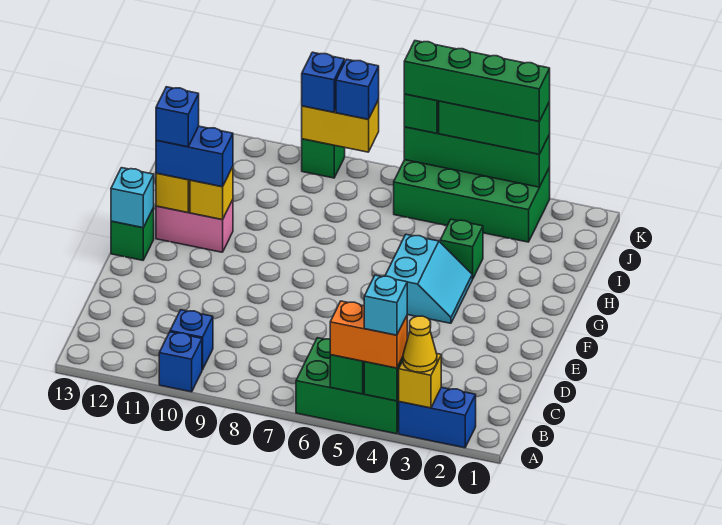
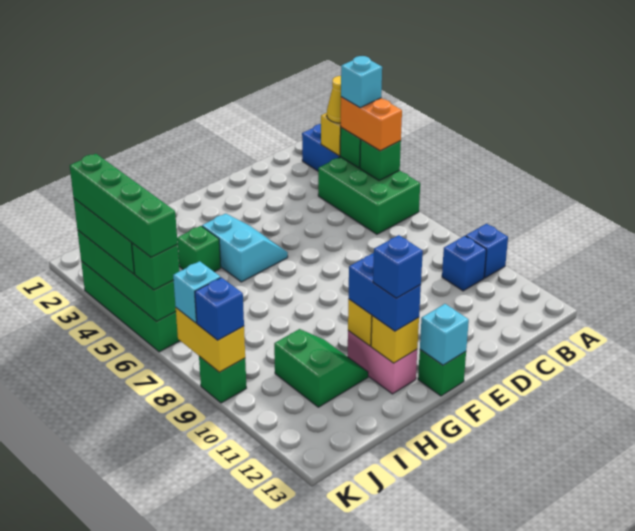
cyan slope F4:G5 level 1 top 5 -> cyan slope F4:G5 level 1 top G
none -> green slope H10:I11 level 1 top I
blue brick K8 level 3 -> cyan brick K8 level 3

